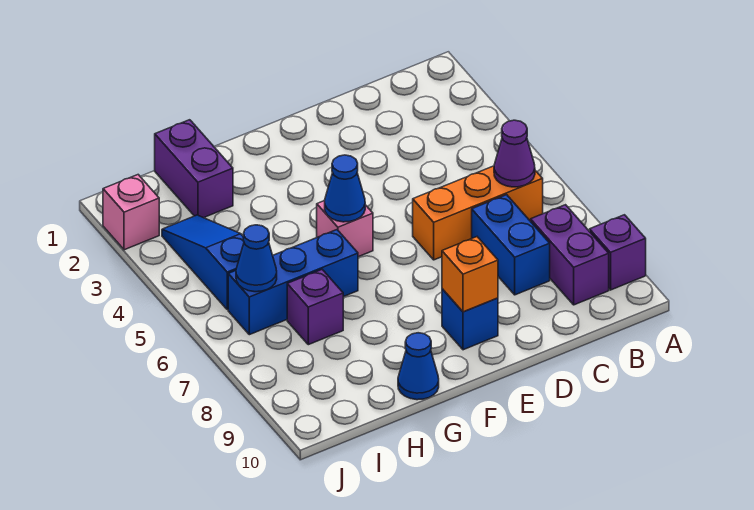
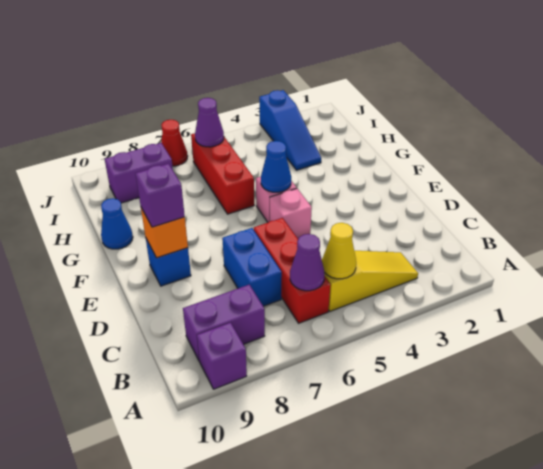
none -> yellow slope B3:B5 level 1 top 5
none -> yellow cone B5 level 2
orange brick B6:D6 level 1 -> red brick B6:D6 level 1
blue brick C7:C8 level 1 -> blue brick C7:D7 level 1
blue brick G6:I6 level 1 -> red brick G6:I6 level 1
purple brick H1:H2 level 1 -> purple brick I8:I9 level 1
purple brick H7 level 1 -> purple brick E9 level 3
blue slope I3:I5 level 1 top 5 -> blue slope H3:J3 level 1 top J
blue cone I6 level 2 -> purple cone I6 level 2
pink brick J2 level 1 -> pink brick E5 level 1
none -> red cone J7 level 1

